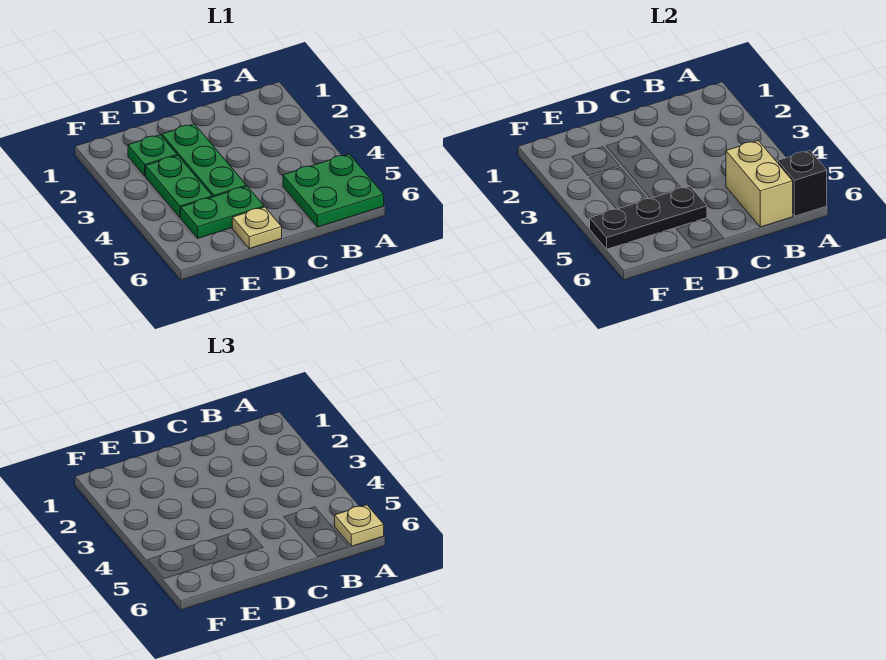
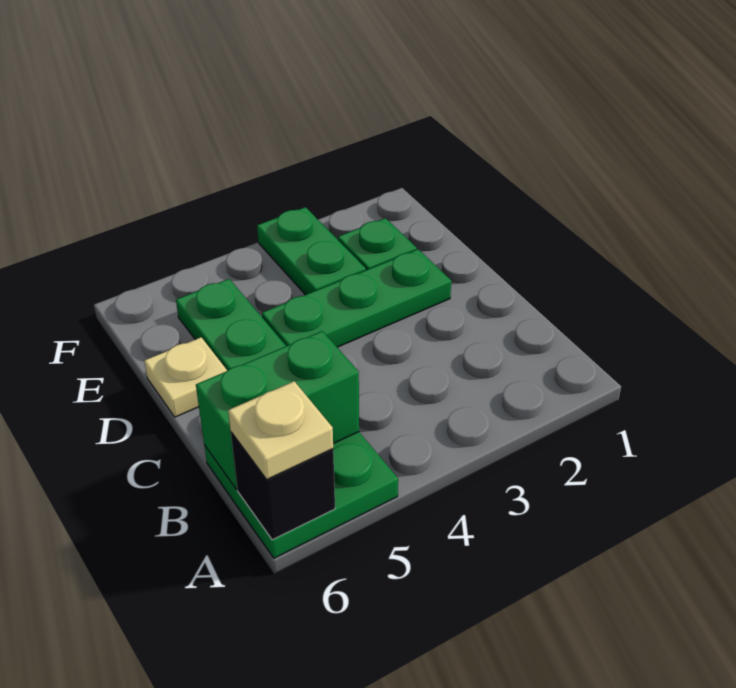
tan brick B5:B6 level 2 -> green brick B5:B6 level 2
black plate D5:F5 level 2 -> none
green plate E3:E4 level 1 -> green plate E3:F3 level 1

